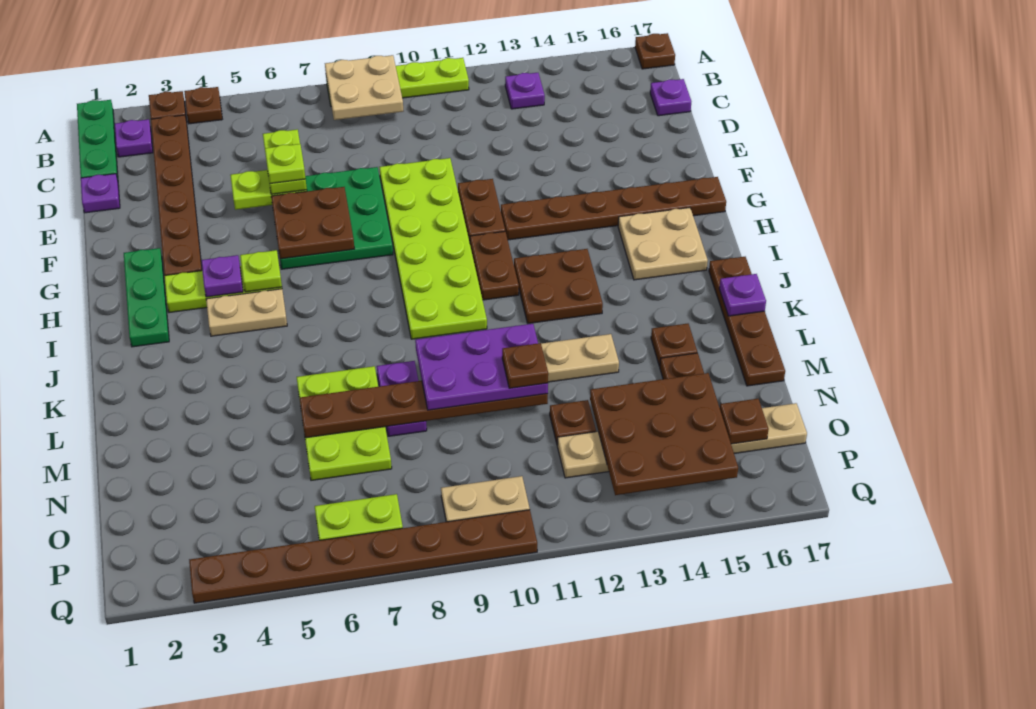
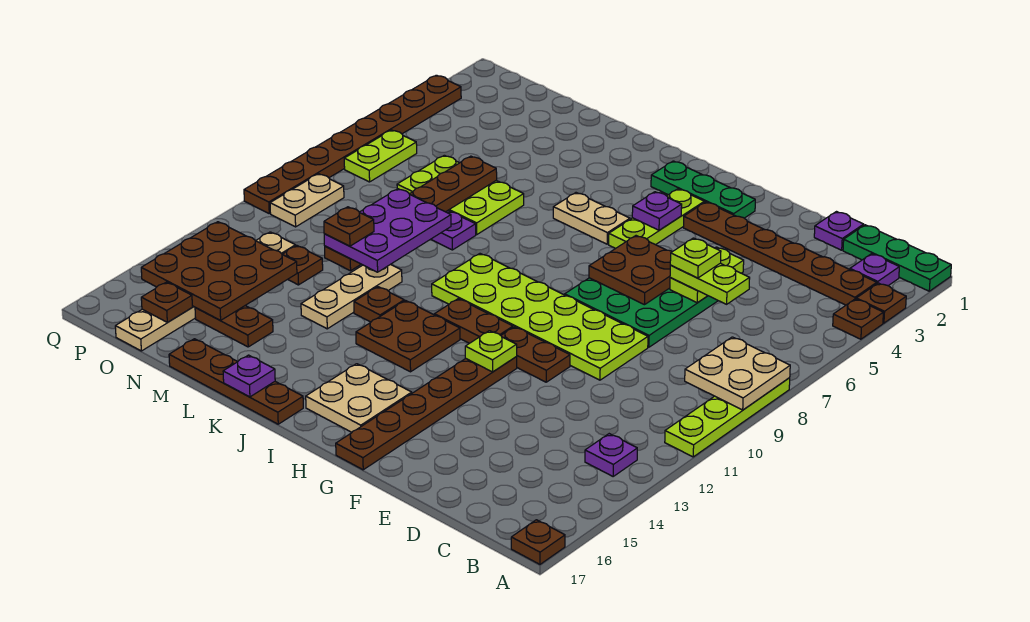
purple plate C17 level 1 -> none
lime plate H5 level 2 -> lime plate G12 level 2
tan plate I4:I5 level 1 -> tan plate I5:J5 level 1
brown plate L15 level 1 -> brown plate K12 level 1

